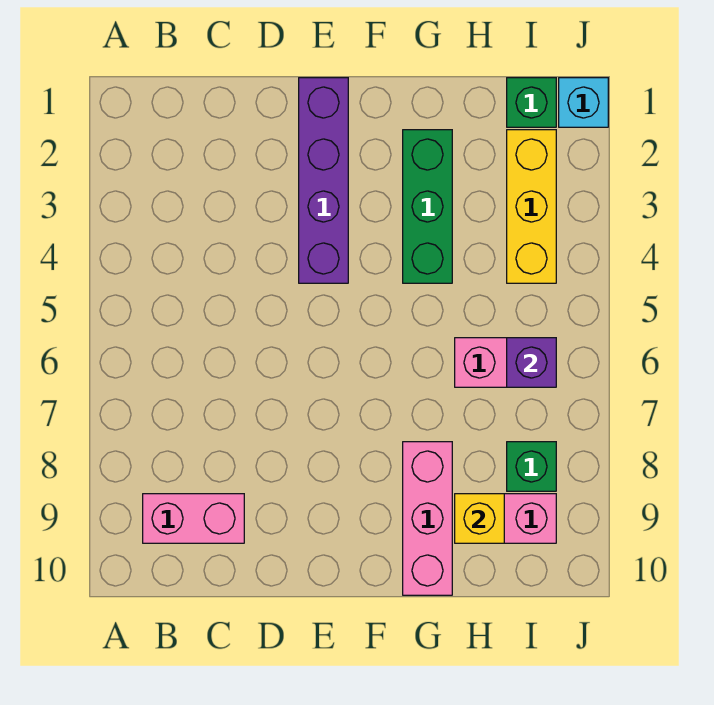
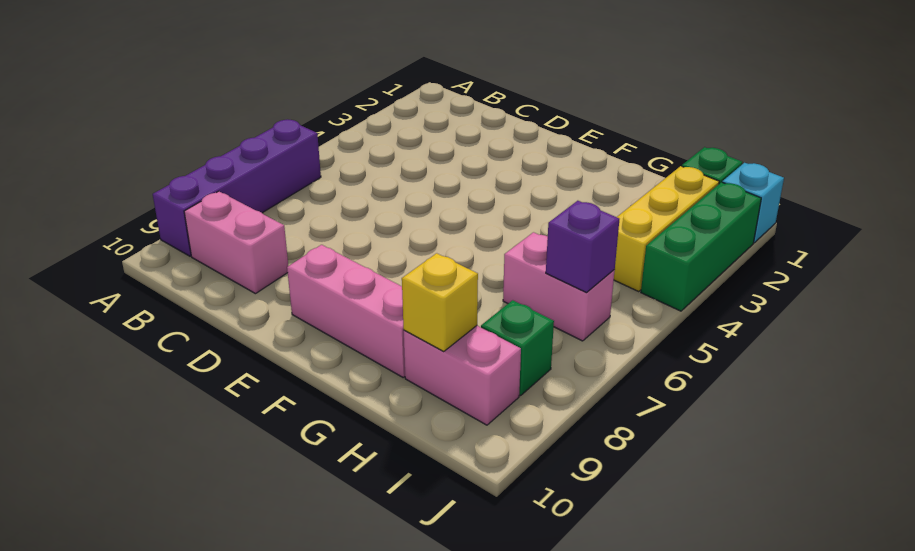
purple brick E1:E4 level 1 -> purple brick A6:A9 level 1
green brick G2:G4 level 1 -> green brick J2:J4 level 1
pink brick G8:G10 level 1 -> pink brick E9:G9 level 1

